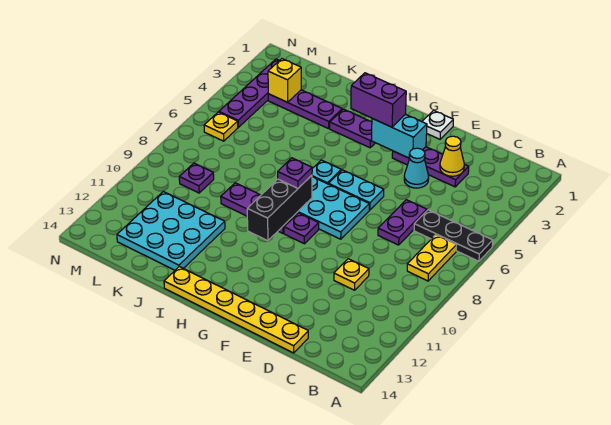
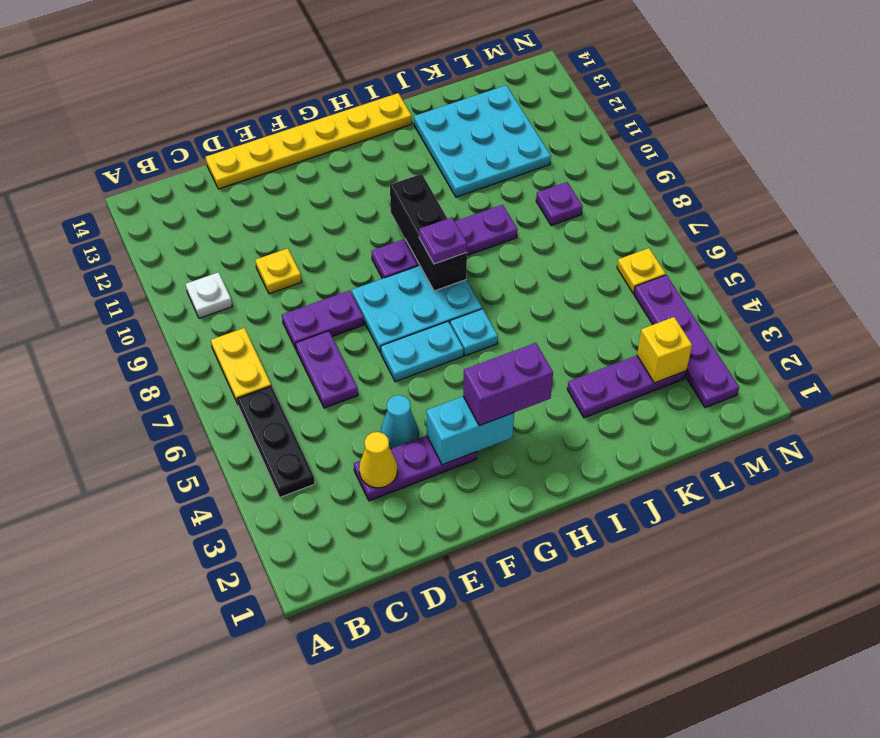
black plate A6:C6 level 1 -> black plate B4:B6 level 1
white plate F1 level 1 -> white plate B10 level 1
purple plate H3:I3 level 1 -> purple plate D8:E8 level 1

